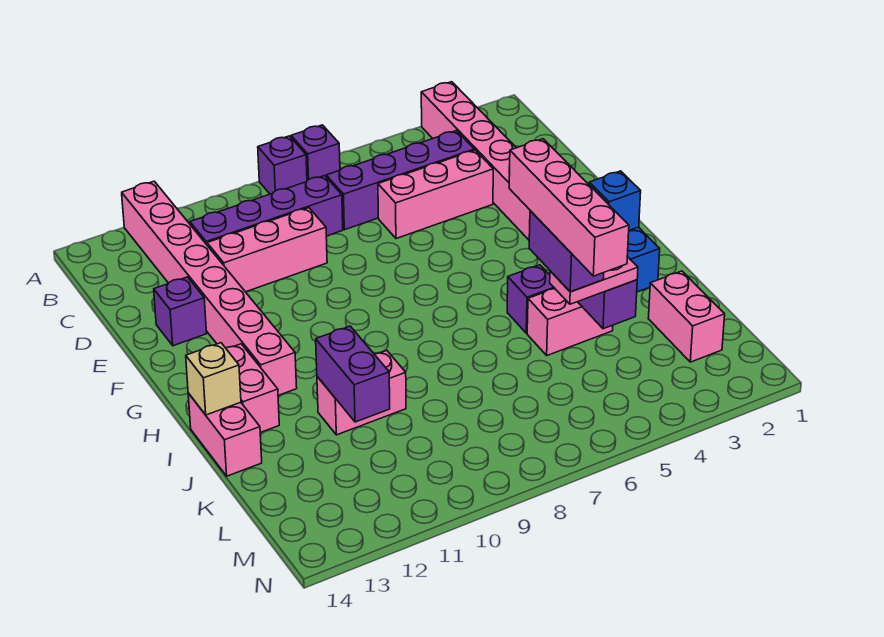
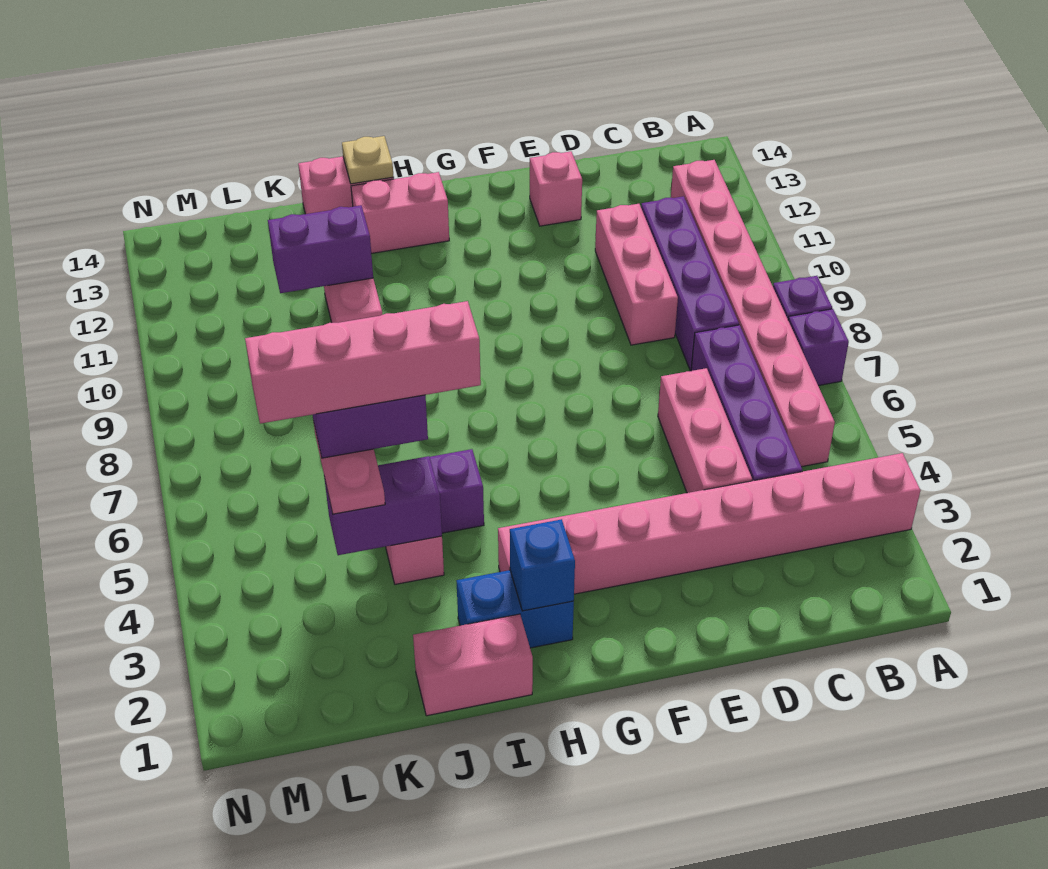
pink brick A12:H12 level 1 -> pink brick B5:B12 level 1
purple brick E13 level 1 -> pink brick E13 level 1
tan brick I14 level 2 -> tan plate I14 level 2
pink brick K2:L2 level 1 -> pink brick I1:J1 level 1

